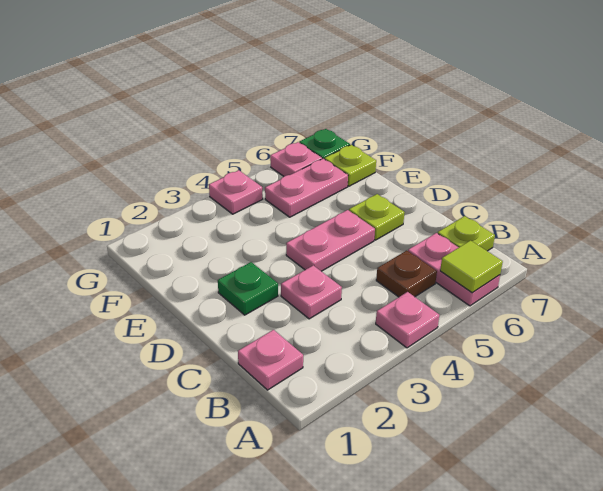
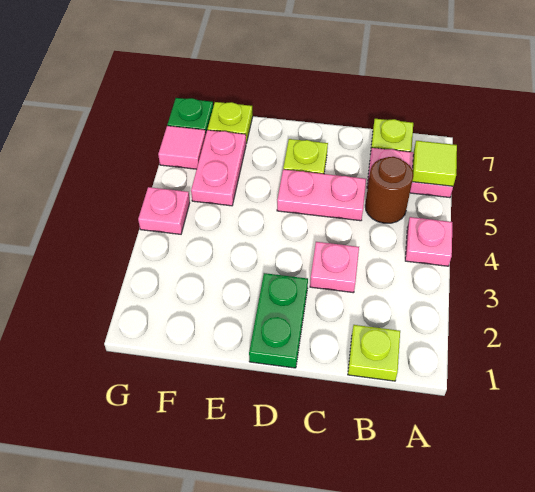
pink plate B1 level 1 -> lime plate B1 level 1
brown plate B5 level 1 -> brown round brick B5 level 1
green plate D2 level 1 -> green plate D1:D2 level 1
pink plate D4:D5 level 1 -> pink plate C5:D5 level 1
pink plate G6 level 1 -> pink tile G6 level 1

